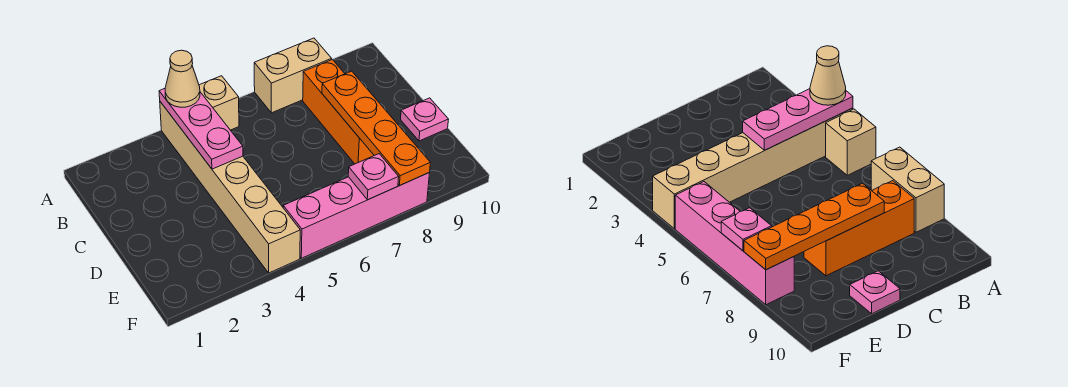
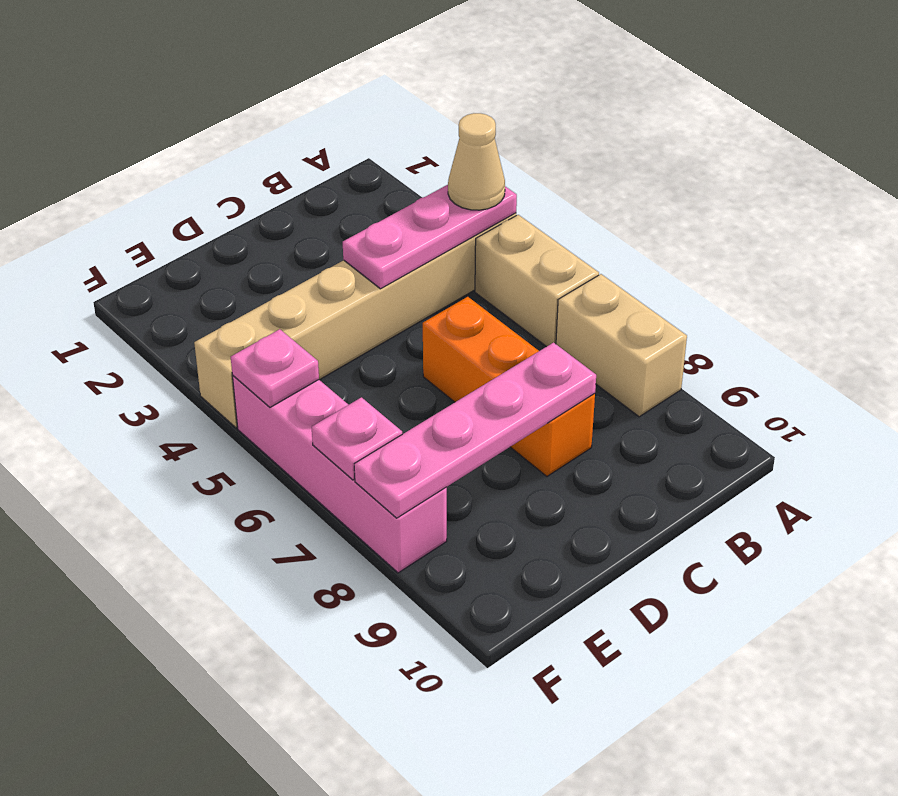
tan brick A5 level 1 -> tan brick A5:A6 level 1
orange brick B8:D8 level 1 -> orange brick C6:C8 level 1
orange plate C8:F8 level 2 -> pink plate C8:F8 level 2
pink plate D10 level 1 -> pink plate F5 level 2

